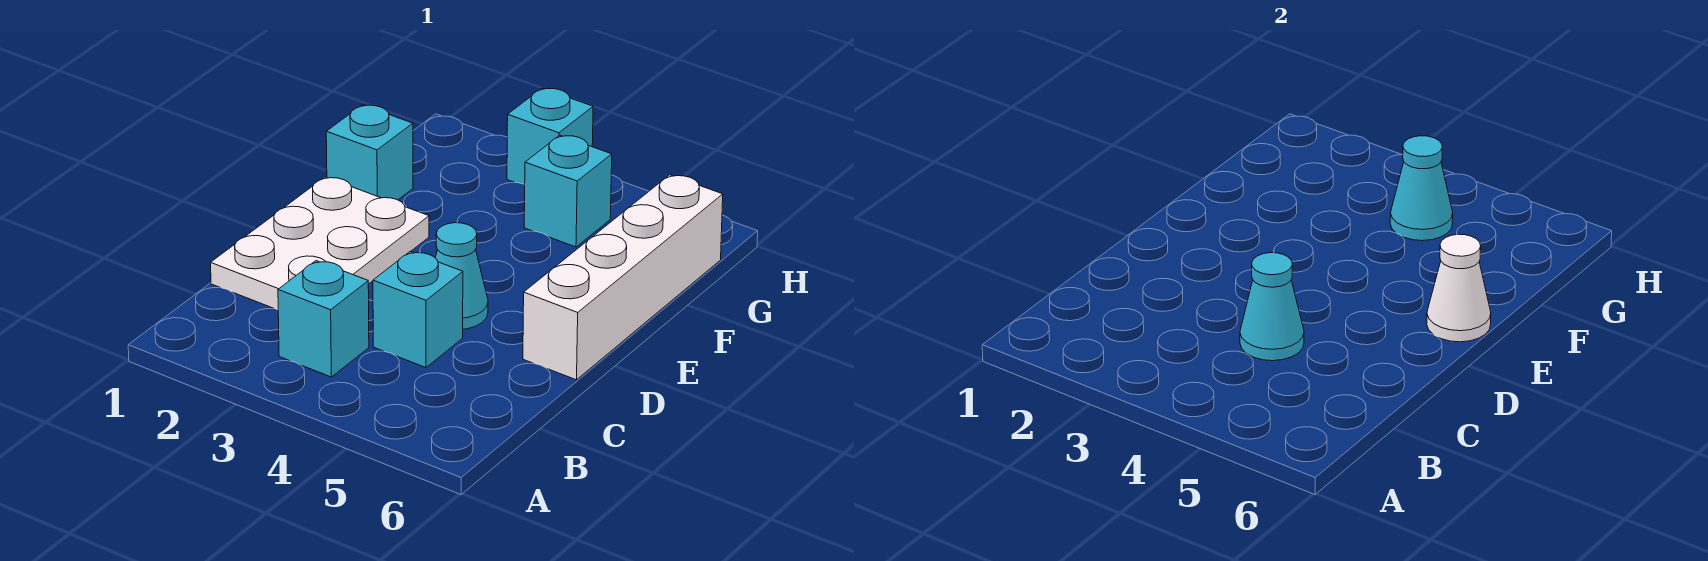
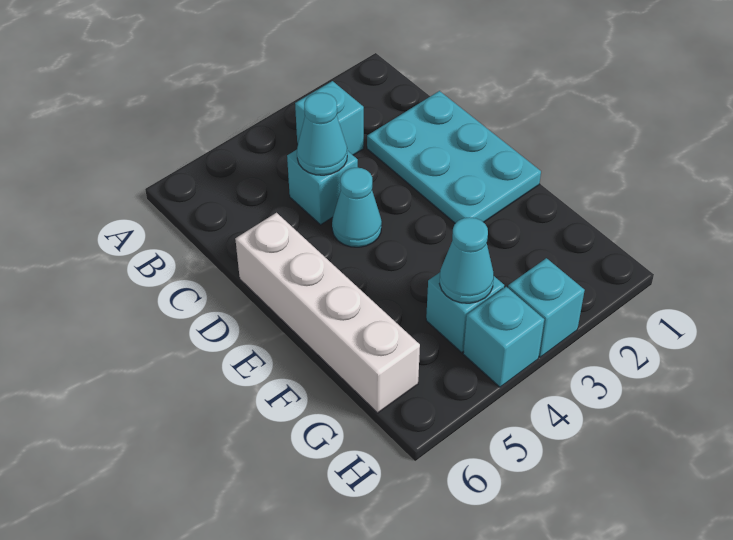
white plate C1:E2 level 1 -> cyan plate C1:E2 level 1
white cone E6 level 2 -> none
cyan brick F1 level 1 -> cyan brick H4 level 1

